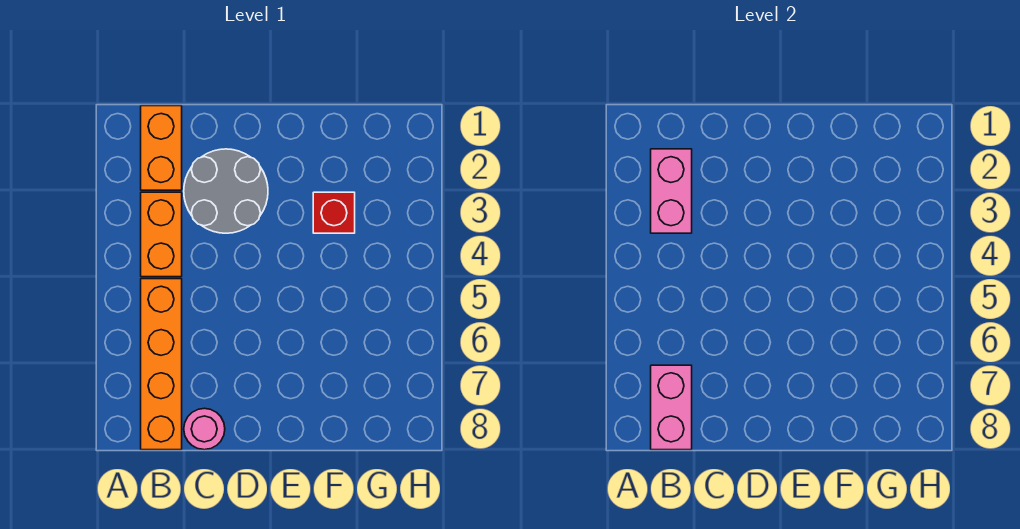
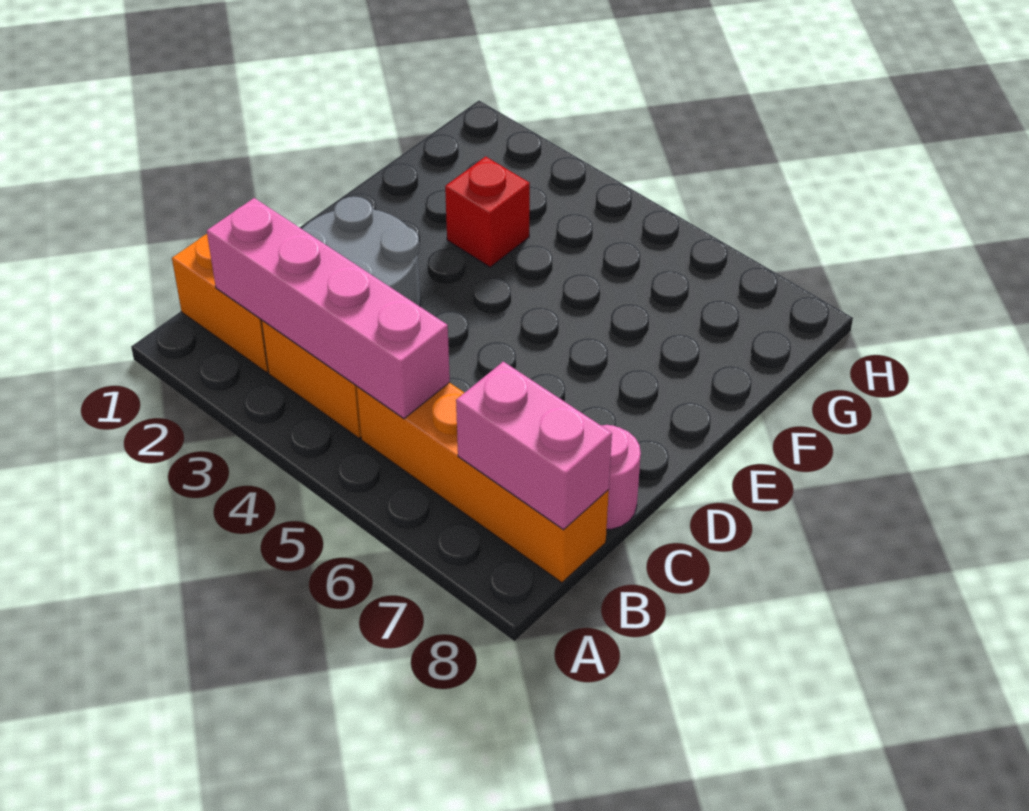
pink brick B2:B3 level 2 -> pink brick B2:B5 level 2

